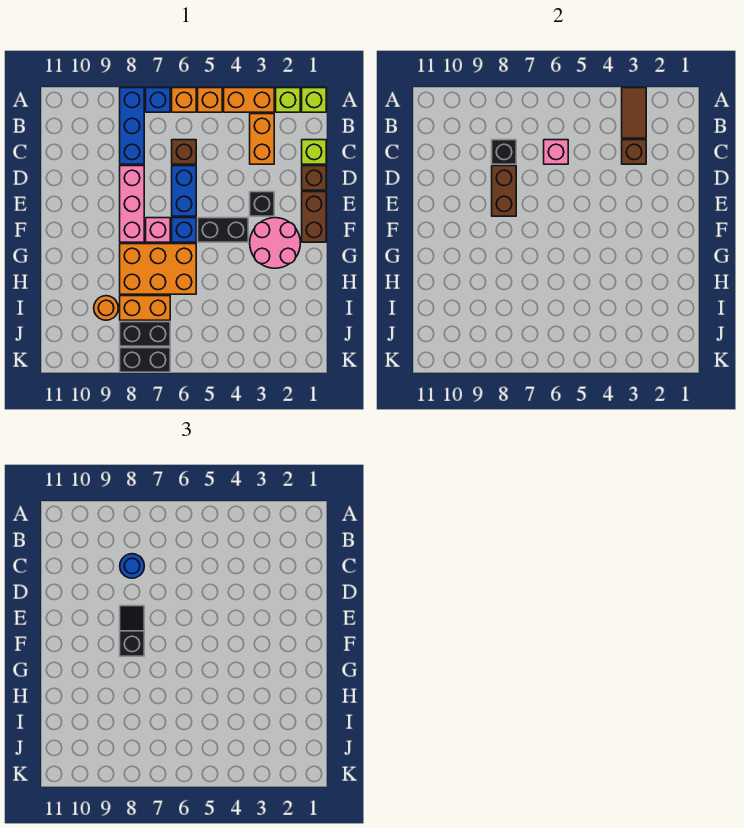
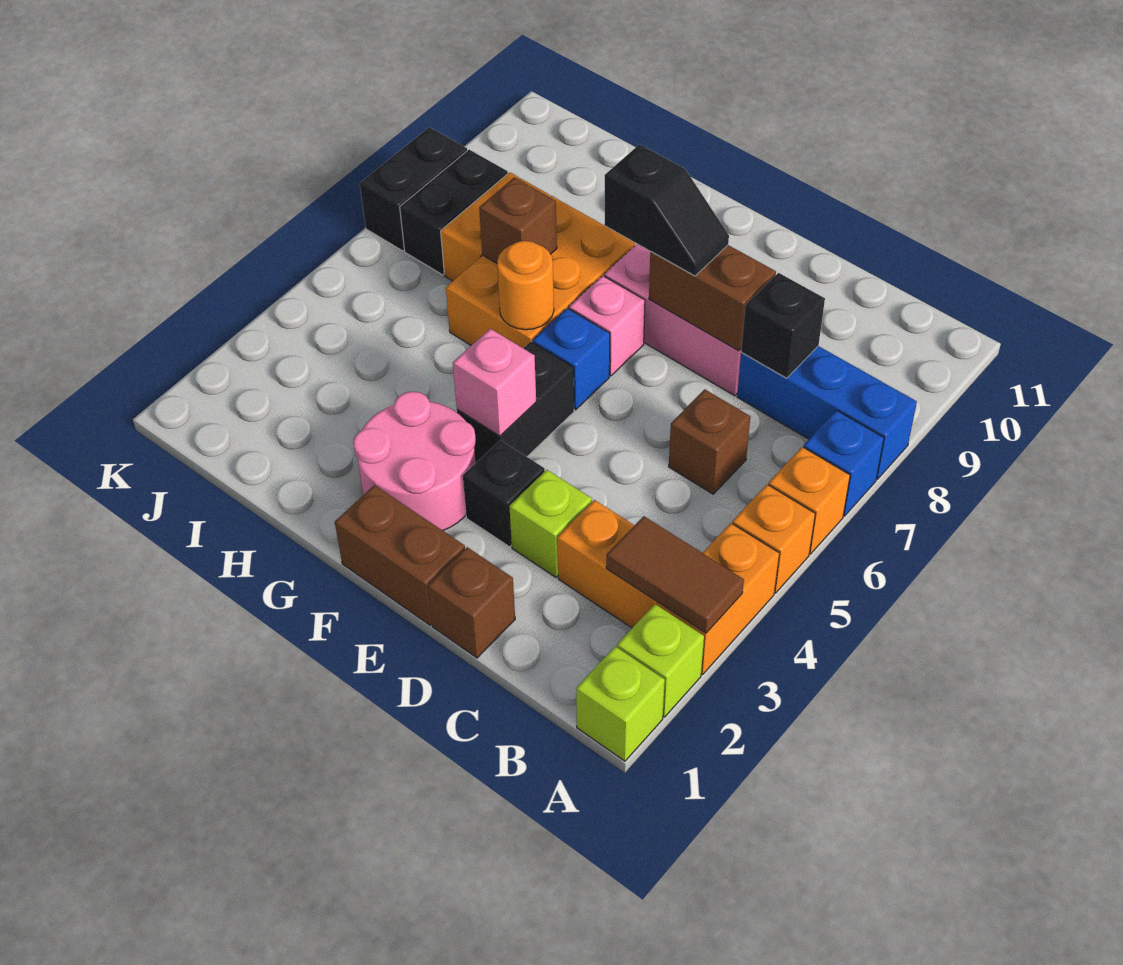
lime brick C1 level 1 -> lime brick D3 level 1
brown brick C3 level 2 -> brown brick H7 level 2
pink brick C6 level 2 -> pink brick F4 level 2
blue round brick C8 level 3 -> none
blue brick D6:E6 level 1 -> none
orange round brick I9 level 1 -> orange round brick G6 level 2

